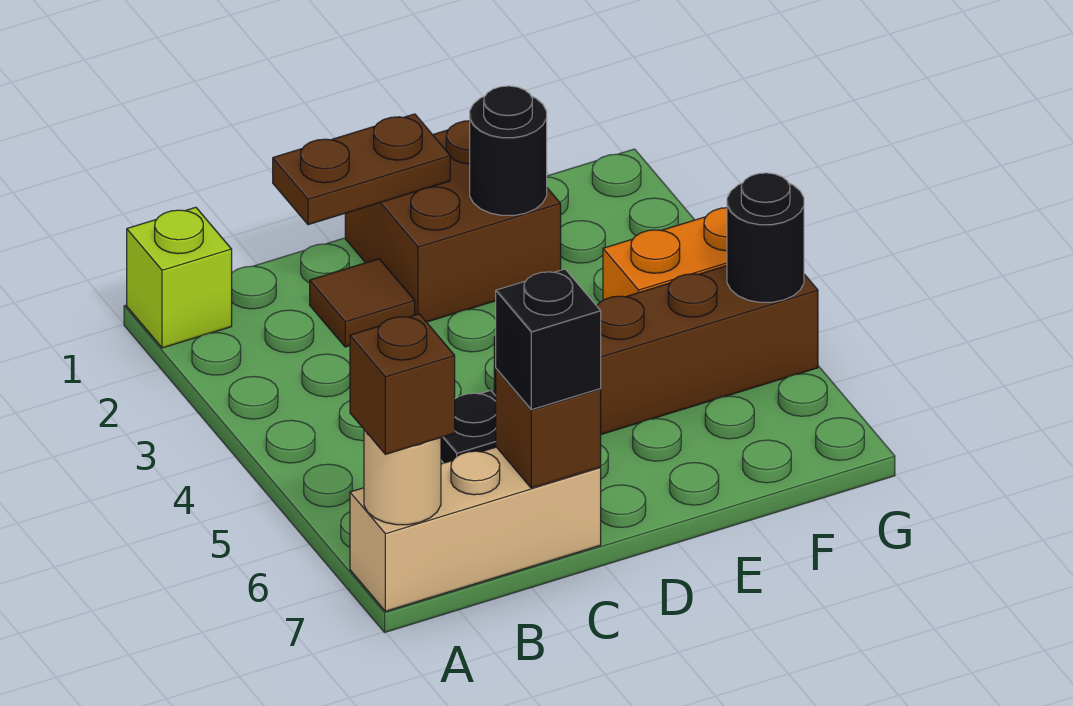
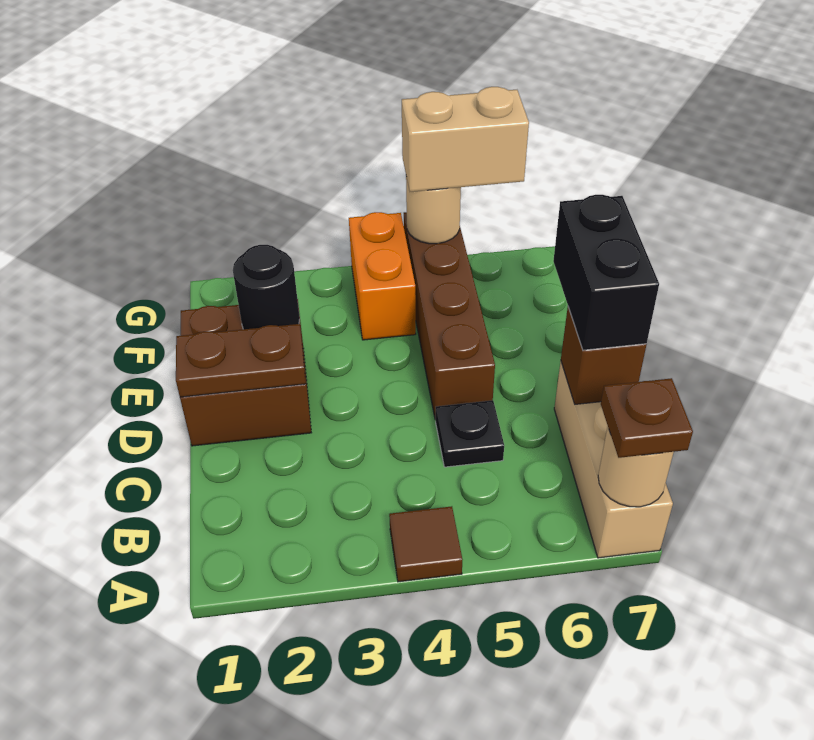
lime brick A1 level 1 -> none
brown brick A7 level 3 -> brown plate A7 level 3
brown plate C1:D1 level 2 -> brown plate D1:D2 level 2
brown tile C2 level 1 -> brown tile A4 level 1
black brick C7 level 3 -> black brick C7:D7 level 3
black round brick G5 level 2 -> tan round brick G5 level 2
none -> tan brick G5:G6 level 3

